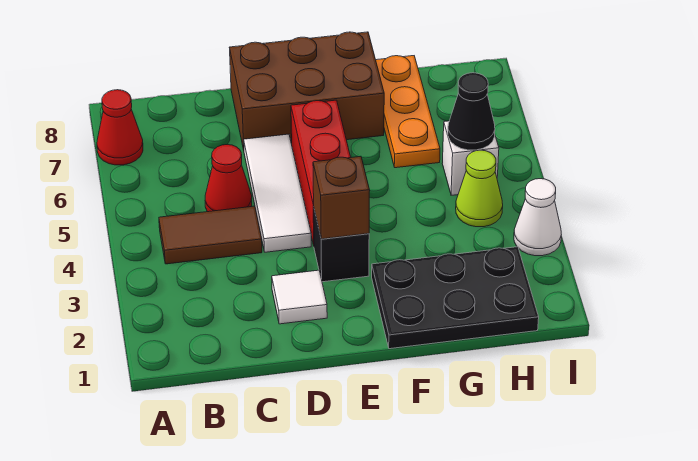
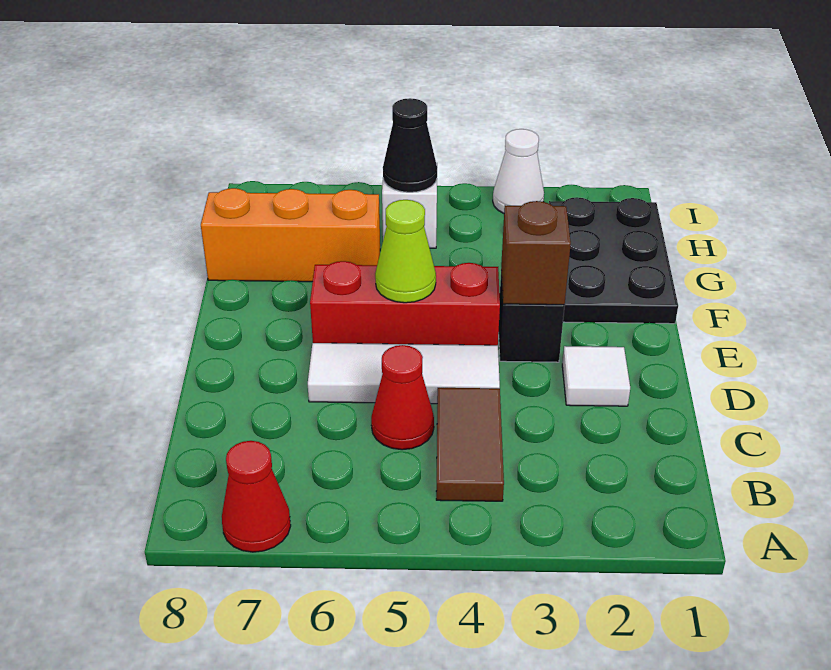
brown brick D7:F8 level 1 -> none
orange plate G6:G8 level 1 -> orange brick G6:G8 level 1
lime cone H4 level 1 -> lime cone E5 level 2

